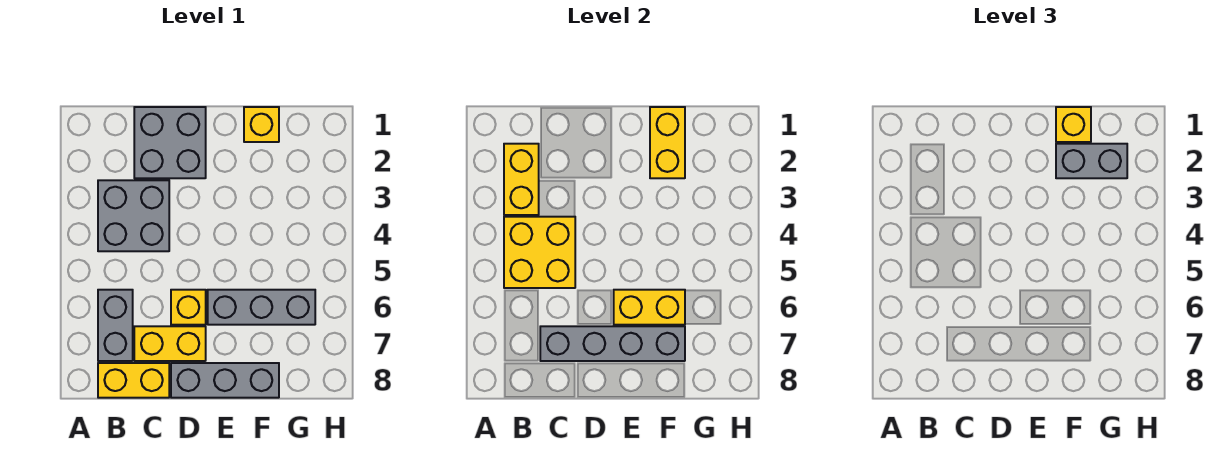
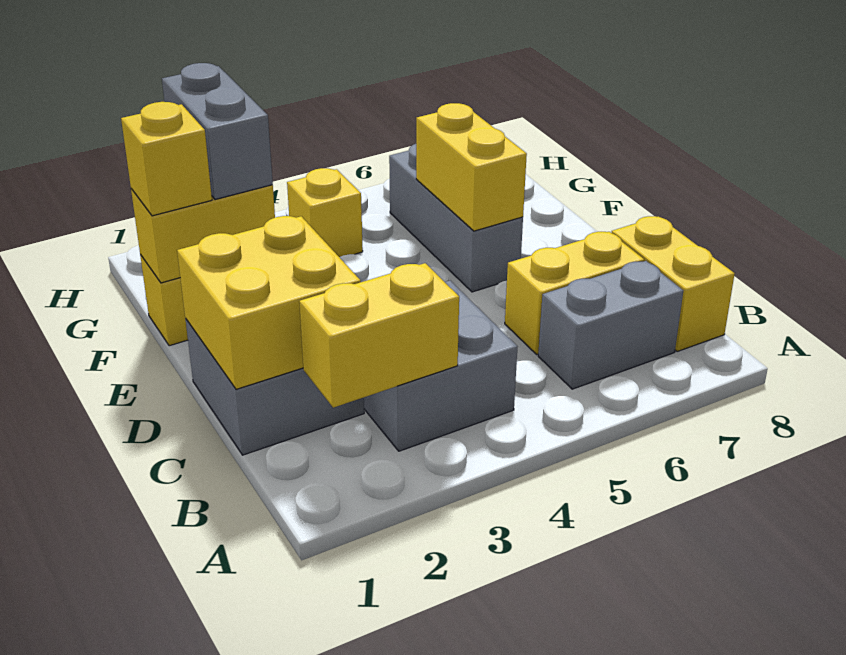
yellow brick B4:C5 level 2 -> yellow brick C1:D2 level 2
yellow brick C7:D7 level 1 -> yellow brick C6:C7 level 1
grey brick C7:F7 level 2 -> none
yellow brick D6 level 1 -> yellow brick G4 level 1
grey brick D8:F8 level 1 -> none

